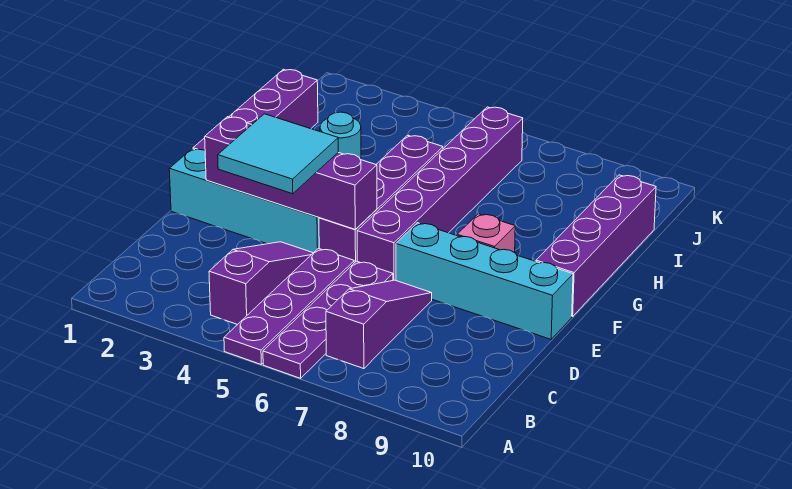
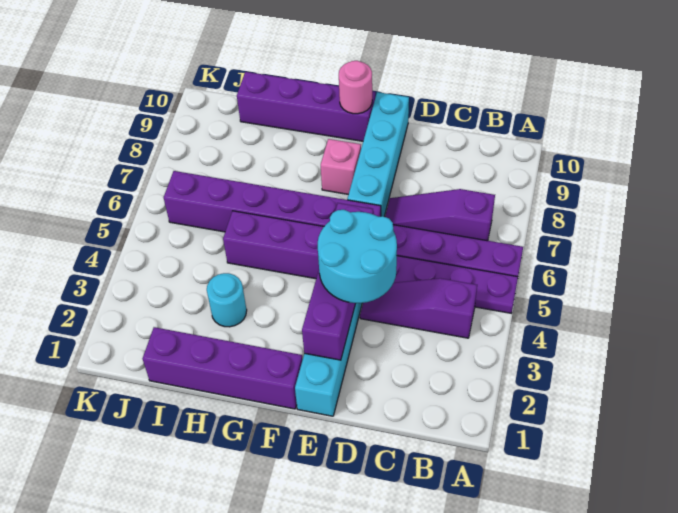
cyan tile D3:E4 level 3 -> cyan round brick D3:E4 level 3
none -> pink round brick F10 level 2

